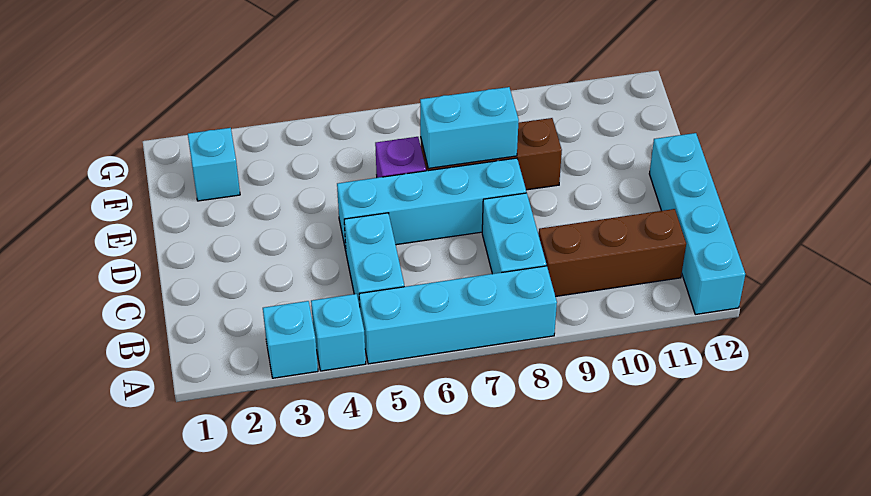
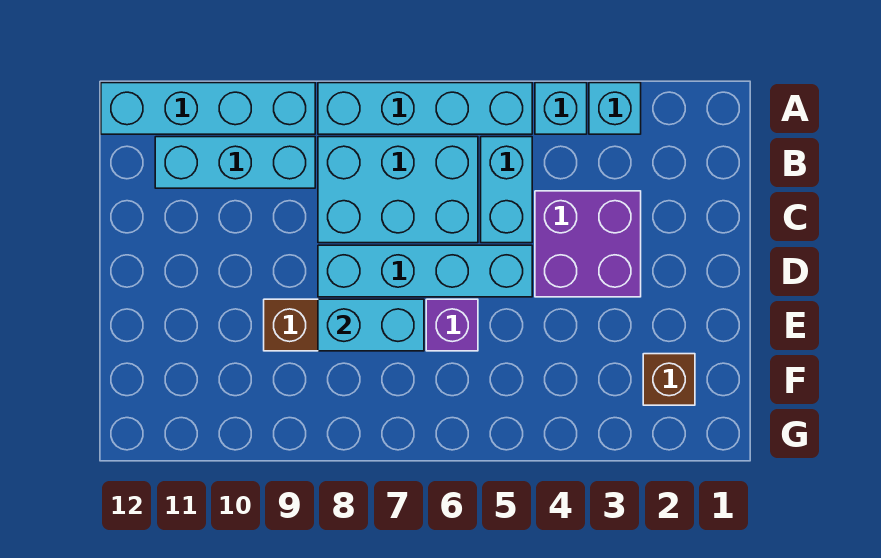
cyan brick A12:D12 level 1 -> cyan brick A9:A12 level 1
cyan brick B8:C8 level 1 -> cyan brick B6:C8 level 1
brown brick B9:B11 level 1 -> cyan brick B9:B11 level 1
none -> purple brick C3:D4 level 1
cyan brick F2 level 1 -> brown brick F2 level 1

